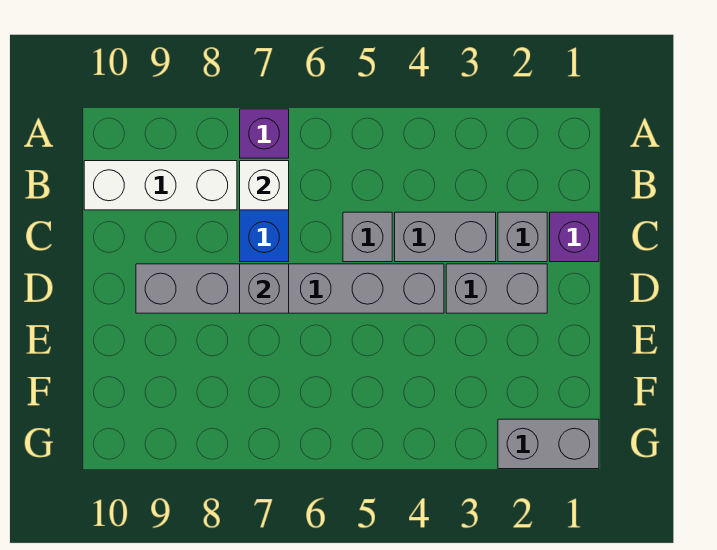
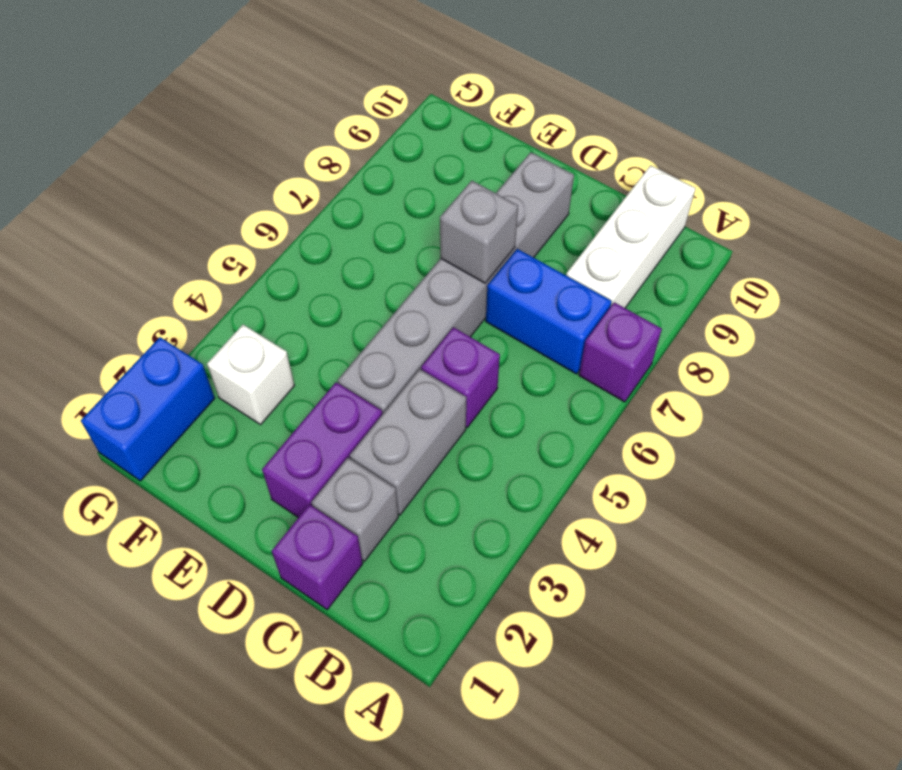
white brick B7 level 2 -> white brick F3 level 1
grey brick C5 level 1 -> purple brick C5 level 1
grey brick D2:D3 level 1 -> purple brick D2:D3 level 1
grey brick G1:G2 level 1 -> blue brick G1:G2 level 1

